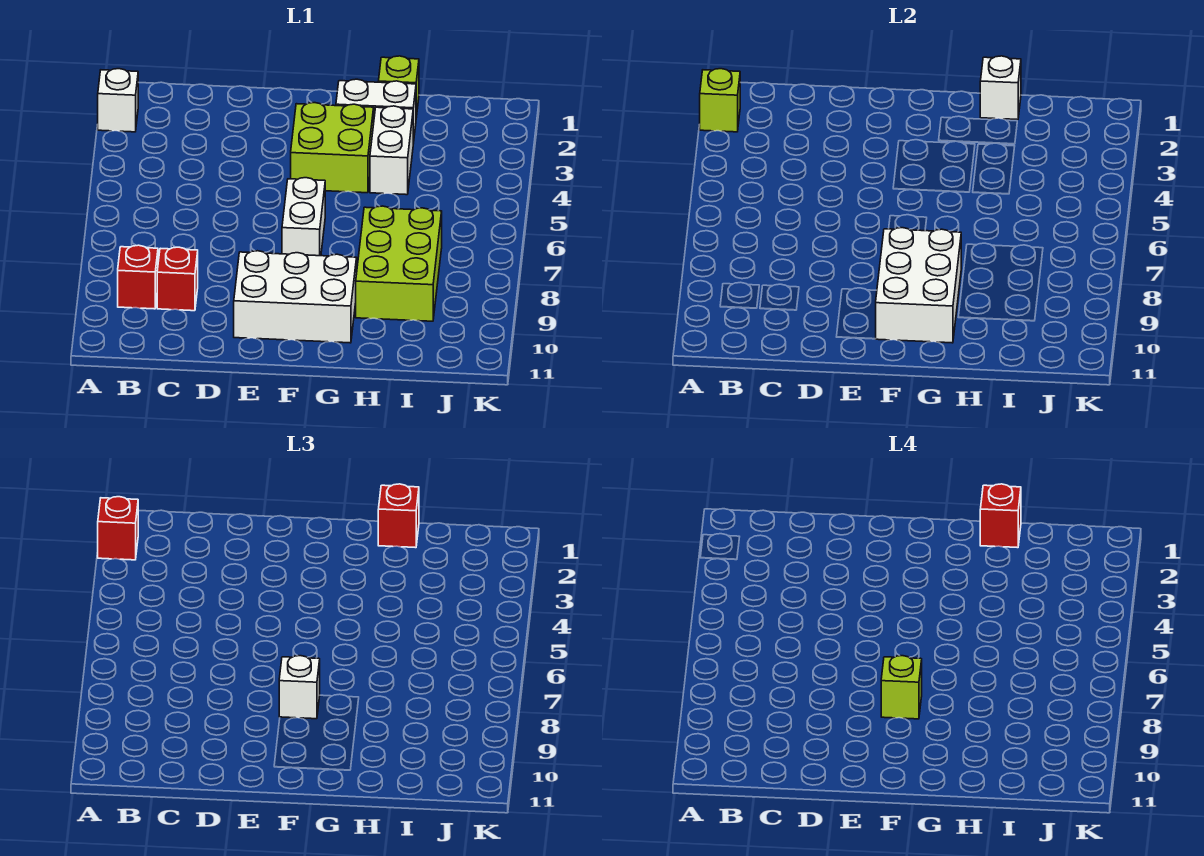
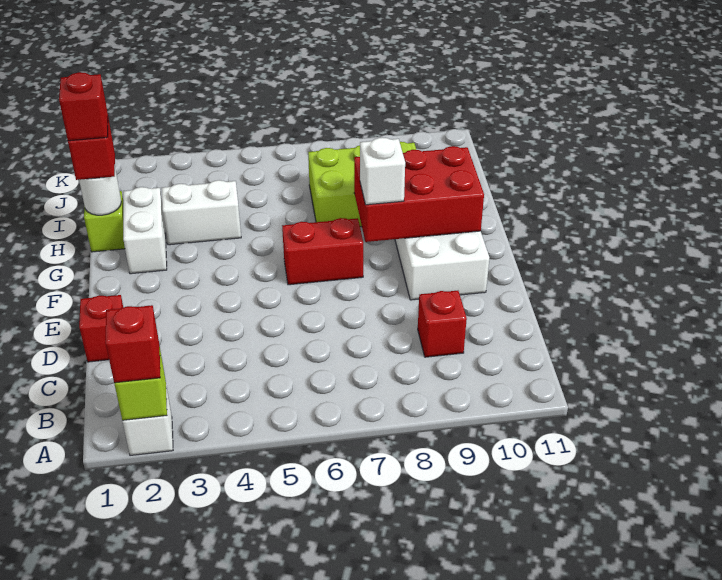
red brick B9 level 1 -> red brick D1 level 1
lime brick F3:G4 level 1 -> none
white brick F6:F7 level 1 -> red brick F6:F7 level 1
white brick F8:G10 level 2 -> red brick F8:G10 level 2
lime brick F8 level 4 -> none
white brick H1 level 2 -> white round brick H1 level 2

